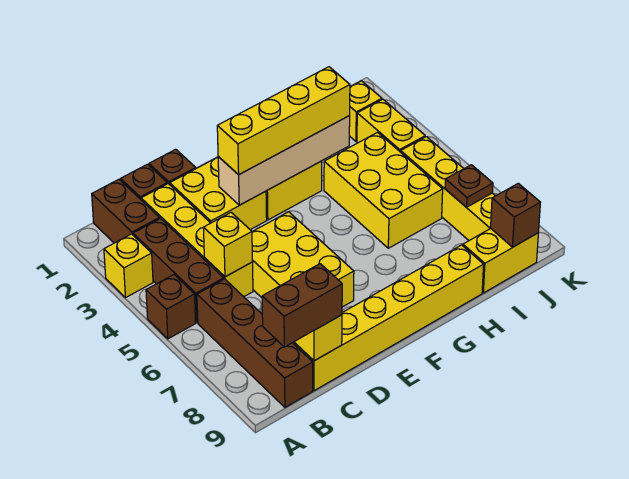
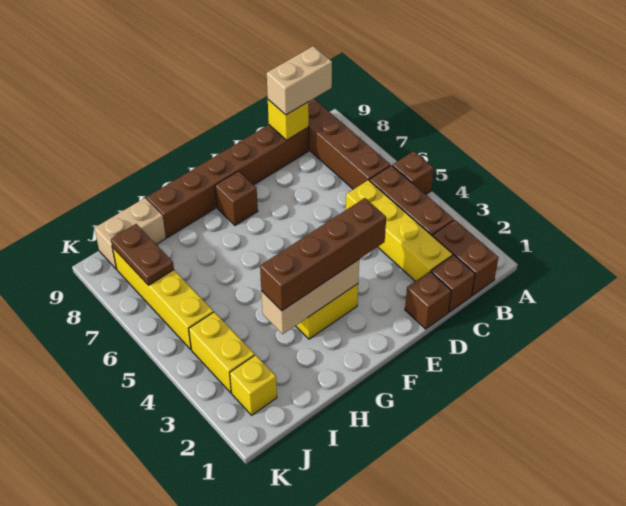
yellow brick A3 level 1 -> none
brown brick B9:C9 level 3 -> tan brick B9:C9 level 3
yellow brick C5 level 2 -> none
yellow brick C9:H9 level 1 -> brown brick C9:H9 level 1
yellow brick D2:E3 level 1 -> none
yellow brick D5:E7 level 1 -> none
tan brick E3:H3 level 2 -> tan brick F3:H3 level 2
yellow brick E3:H3 level 3 -> brown brick E3:H3 level 3
yellow brick H4:I6 level 1 -> none
yellow brick I9:J9 level 1 -> tan brick I9:J9 level 1
brown plate J7 level 2 -> brown plate J7:J8 level 2
brown brick J9 level 2 -> brown brick F8 level 1

